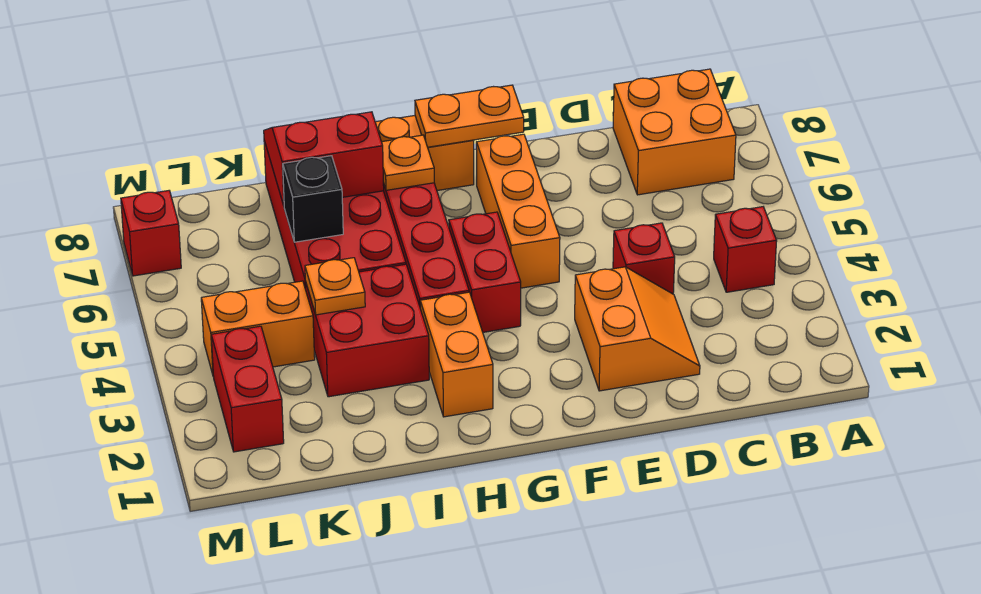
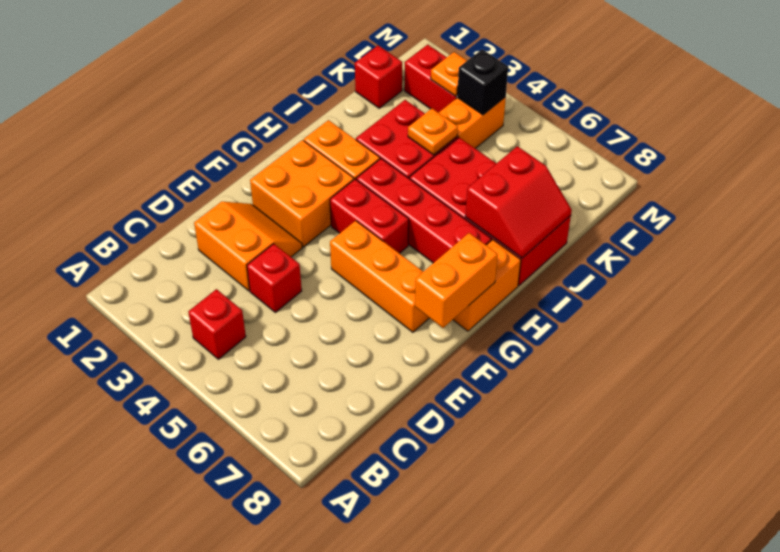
orange brick B7:C8 level 1 -> orange brick F2:G3 level 1
orange slope D2:E3 level 1 top E -> orange slope D2:E3 level 1 top D
orange plate F8:G8 level 2 -> orange brick F8:G8 level 2
orange plate H7 level 2 -> orange plate L3 level 2
black brick J6 level 2 -> black brick L4 level 2
red brick M7 level 1 -> red brick K1 level 1

